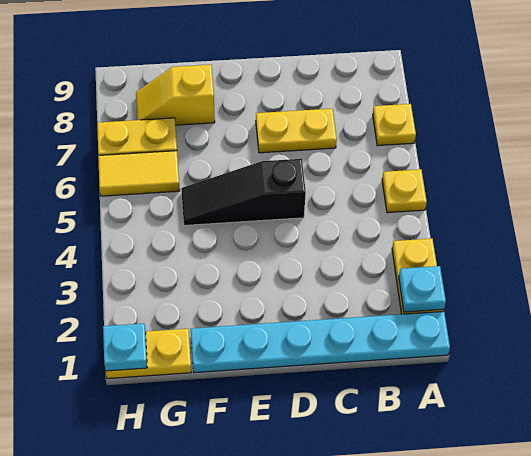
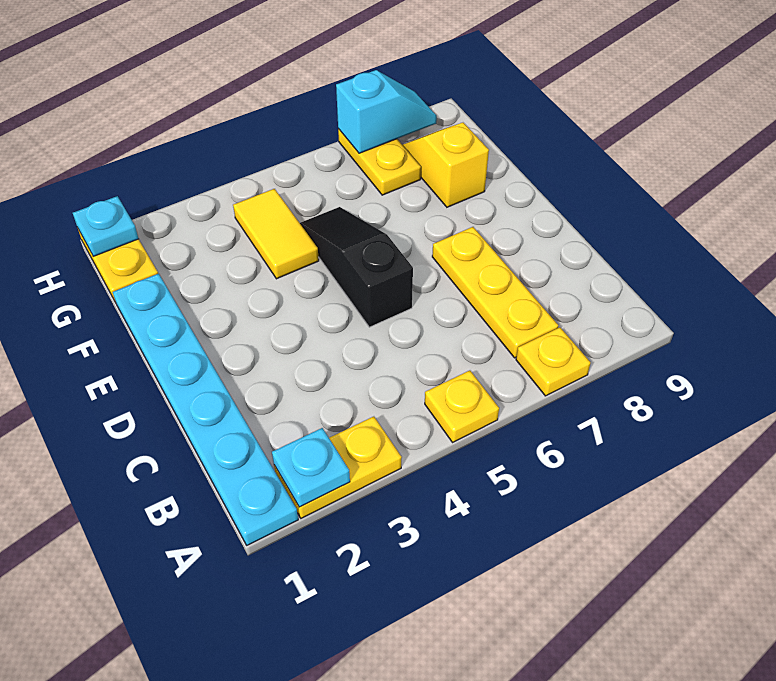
yellow plate C7:D7 level 1 -> yellow plate B7:D7 level 1
yellow tile G6:H6 level 1 -> yellow tile F4:G4 level 1
none -> cyan slope H7:H8 level 2 top 7

